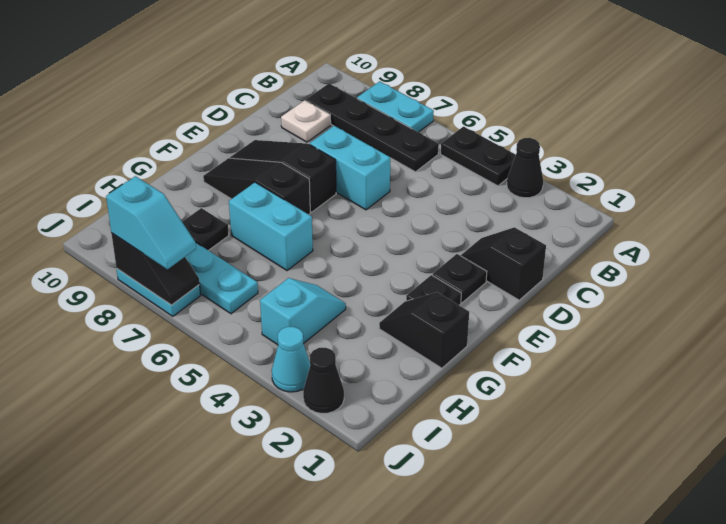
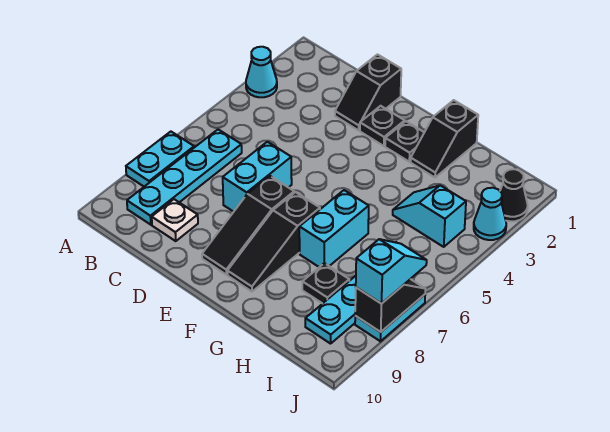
black cone A3 level 1 -> cyan cone A3 level 1
black plate A4:A5 level 1 -> none
black plate B6:B9 level 1 -> cyan plate B6:B9 level 1

